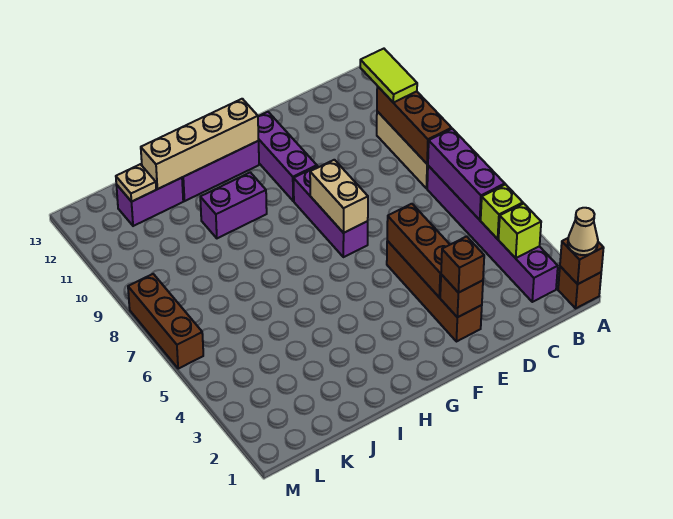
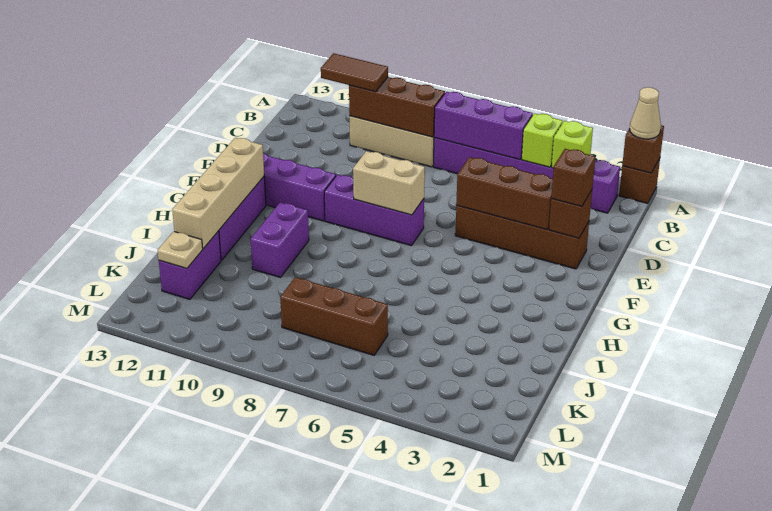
lime tile B10:B11 level 3 -> brown tile B10:B11 level 3
brown brick M6:M8 level 1 -> brown brick K6:K8 level 1

